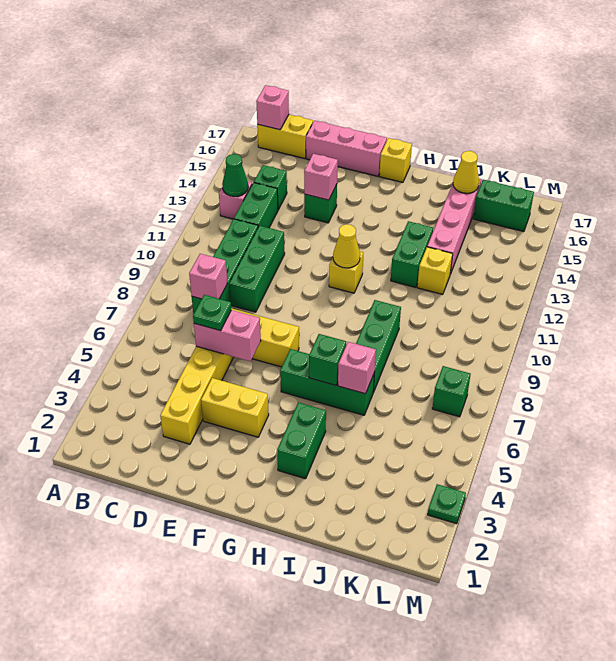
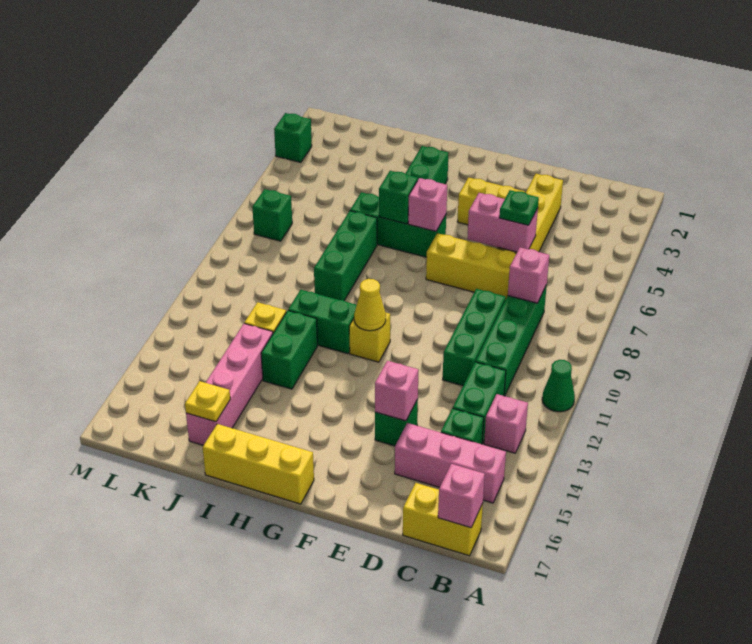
green cone B13 level 2 -> green cone A11 level 1
pink brick D17:F17 level 1 -> pink brick B15:D15 level 1
yellow brick G17 level 1 -> yellow brick G17:I17 level 1
pink brick I6 level 2 -> pink brick G6 level 2
yellow cone J16 level 2 -> yellow plate J16 level 2
green brick K16:L16 level 1 -> green brick H11:I11 level 1
green plate M3 level 1 -> green brick M3 level 1

